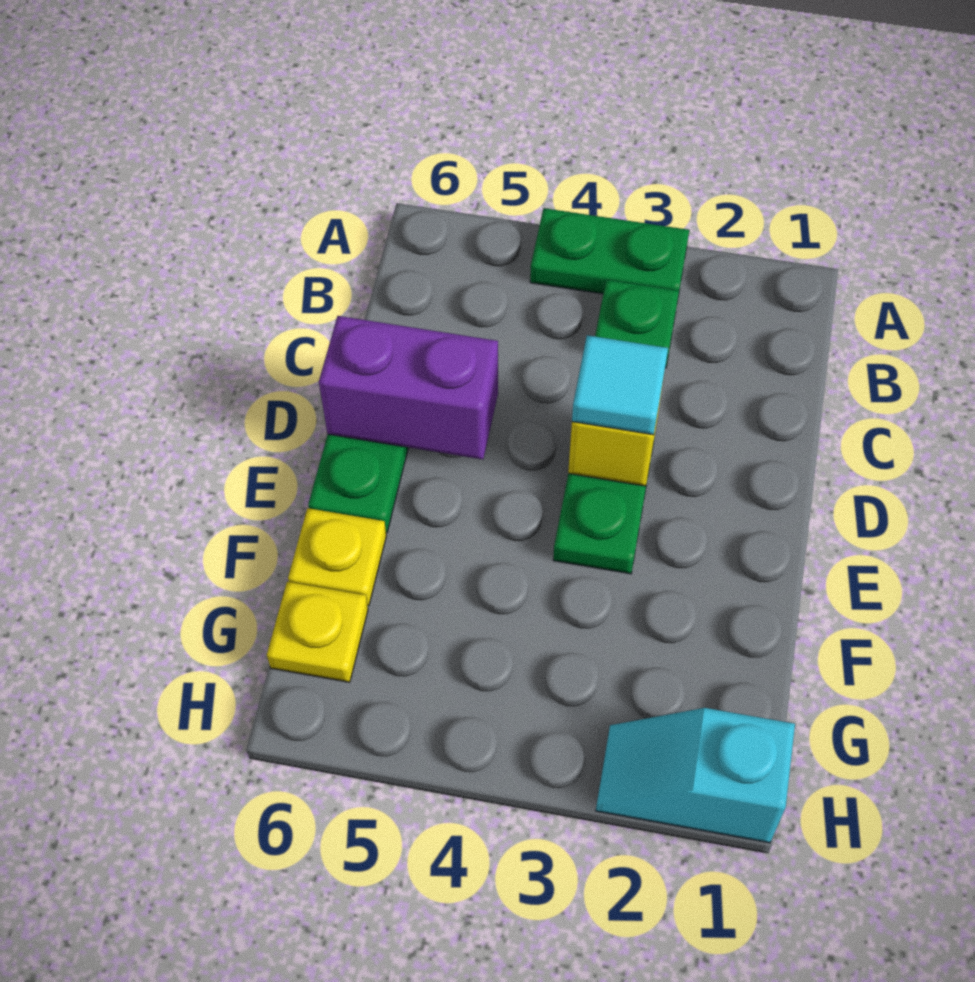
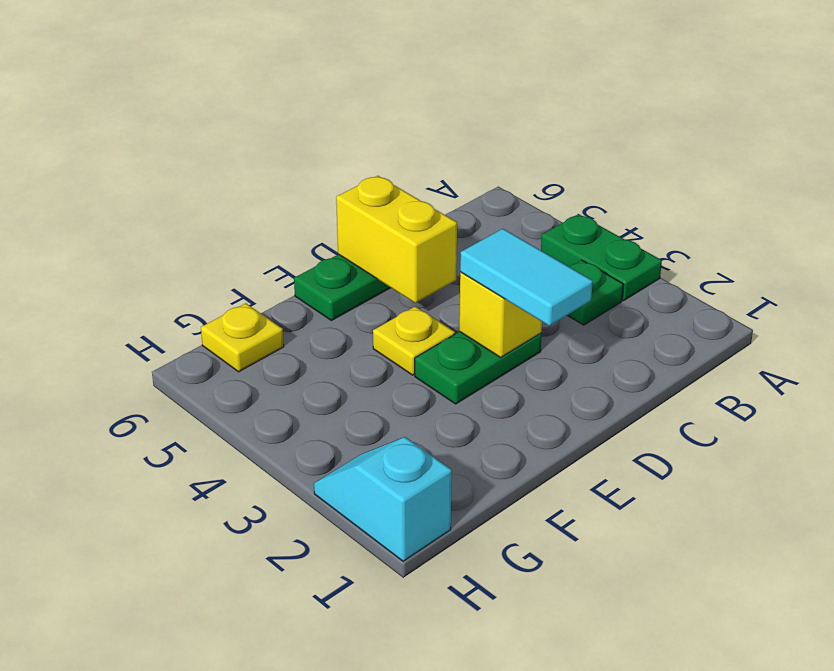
cyan tile D3 level 3 -> cyan tile D2:D3 level 3
purple brick D5:D6 level 2 -> yellow brick D5:D6 level 2
yellow plate F6 level 1 -> yellow plate E4 level 1

